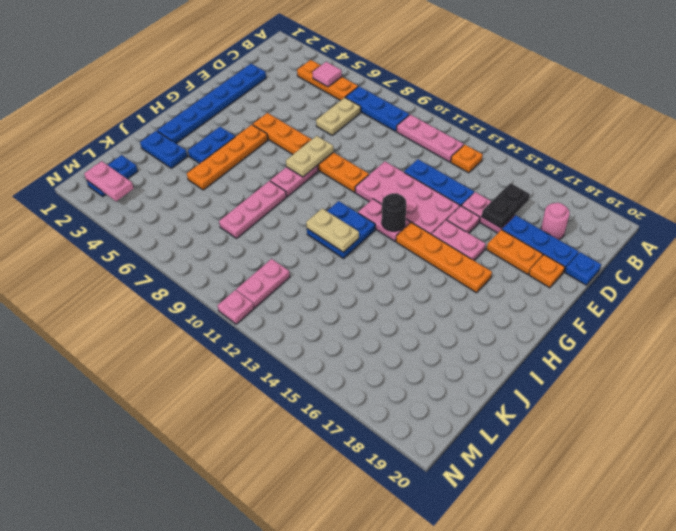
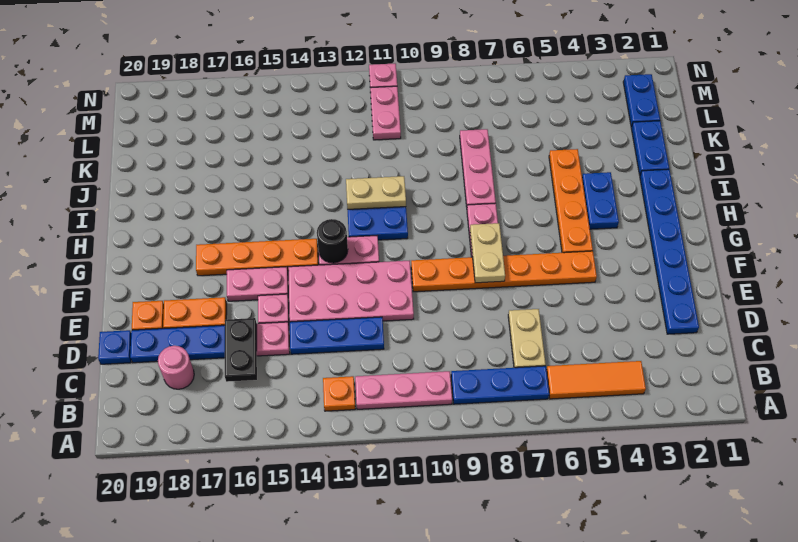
orange plate B4:B6 level 1 -> orange tile B4:B6 level 1
pink tile B5 level 2 -> none
blue plate J2:J3 level 1 -> blue plate J2:K2 level 1
pink plate M2:M3 level 2 -> none

